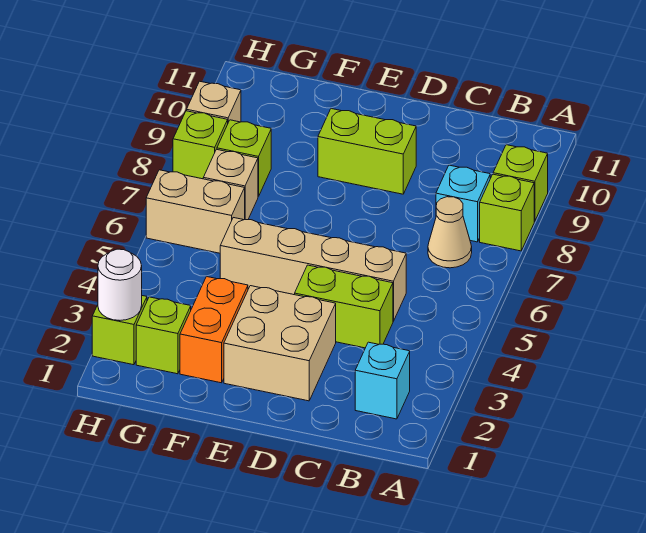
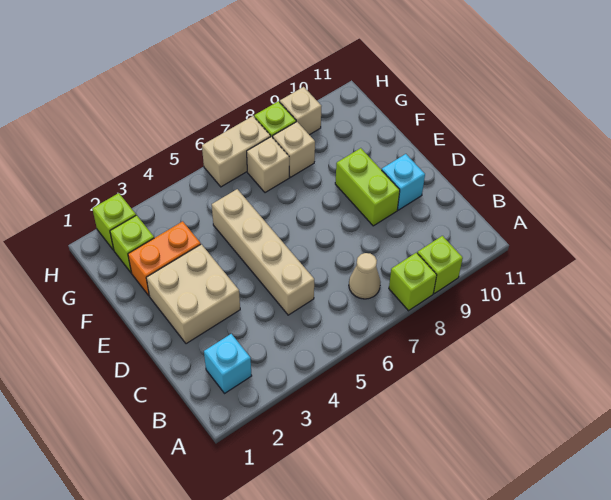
cyan brick B8 level 1 -> cyan brick D10 level 1
lime brick C4:D4 level 1 -> none
tan brick G6:H6 level 1 -> tan brick H6:H7 level 1
lime brick G8 level 1 -> tan brick G8 level 1
white round brick H2 level 2 -> none

